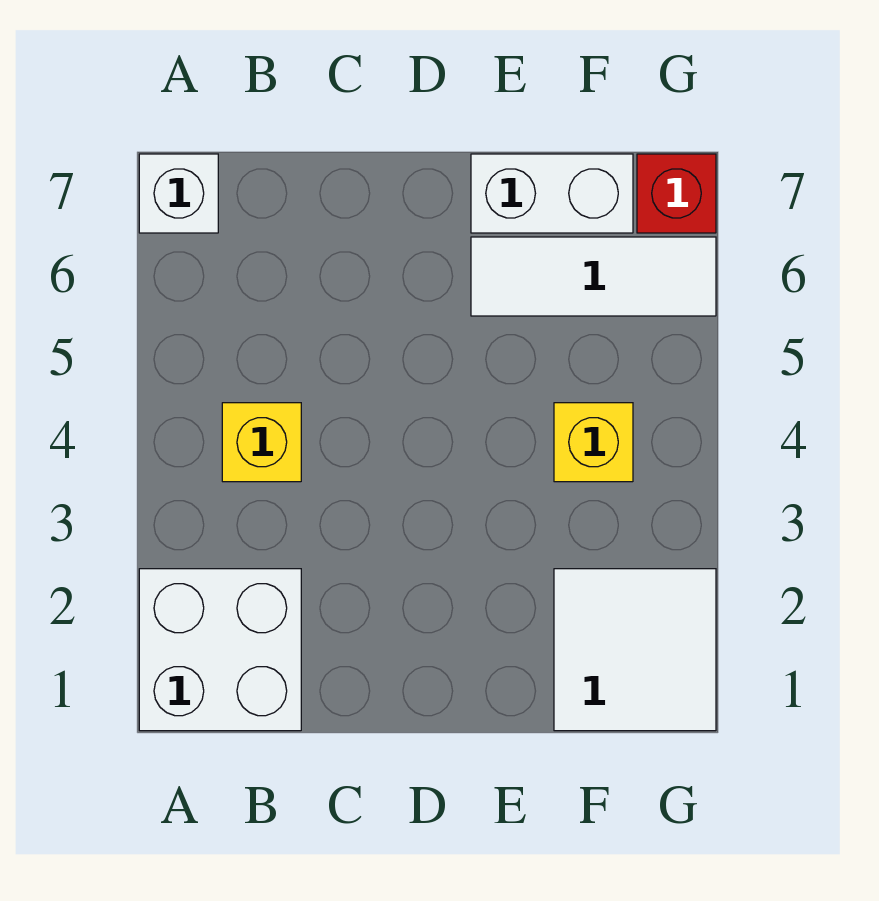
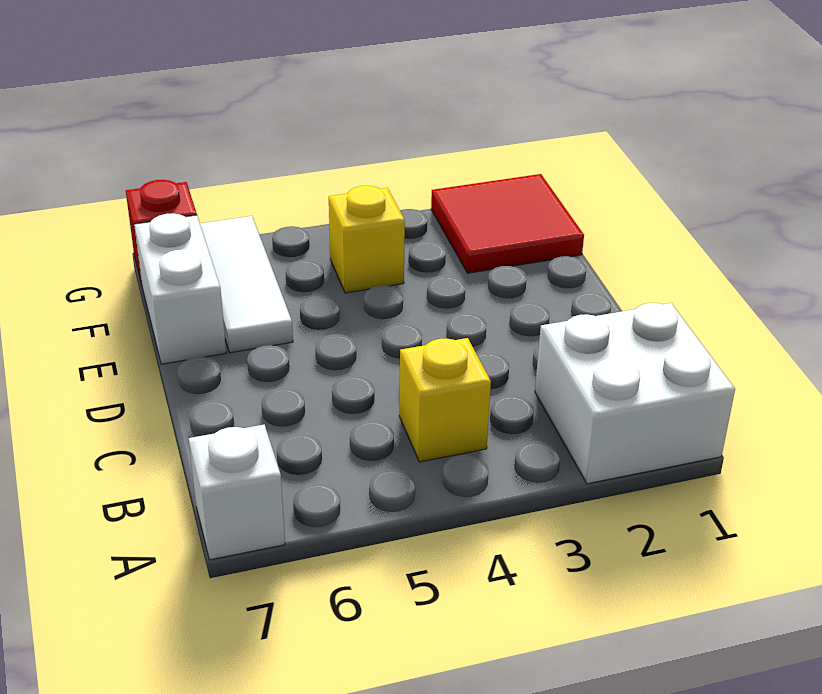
white tile F1:G2 level 1 -> red tile F1:G2 level 1

